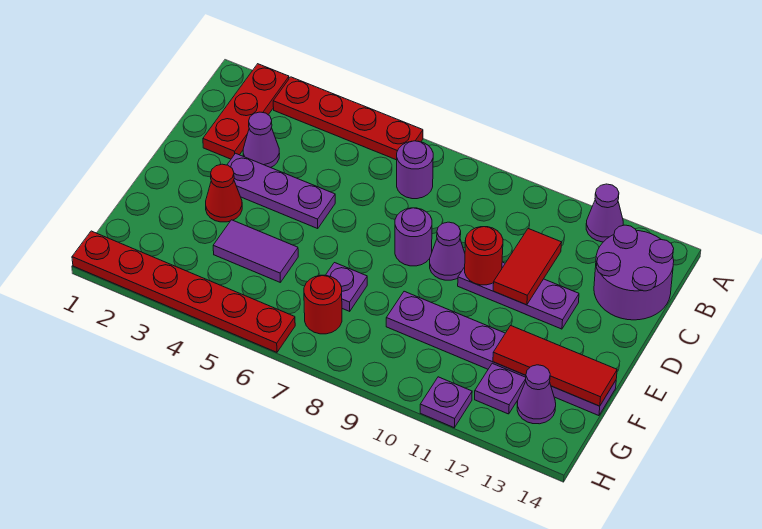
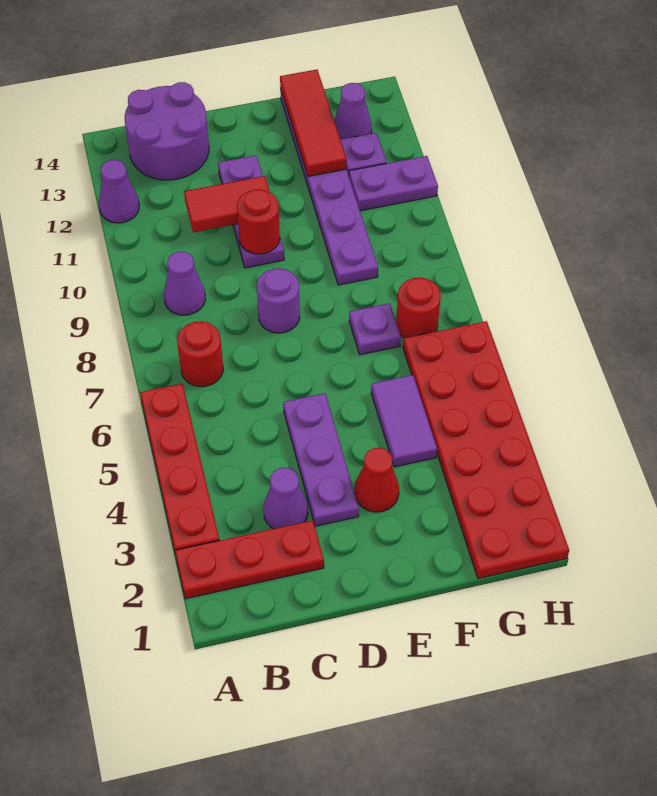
purple round brick B7 level 1 -> red round brick B7 level 1
purple cone D9 level 1 -> purple cone B9 level 1
red plate H1:H6 level 1 -> red plate G1:H6 level 1
purple plate H11 level 1 -> purple plate G11:H11 level 1

